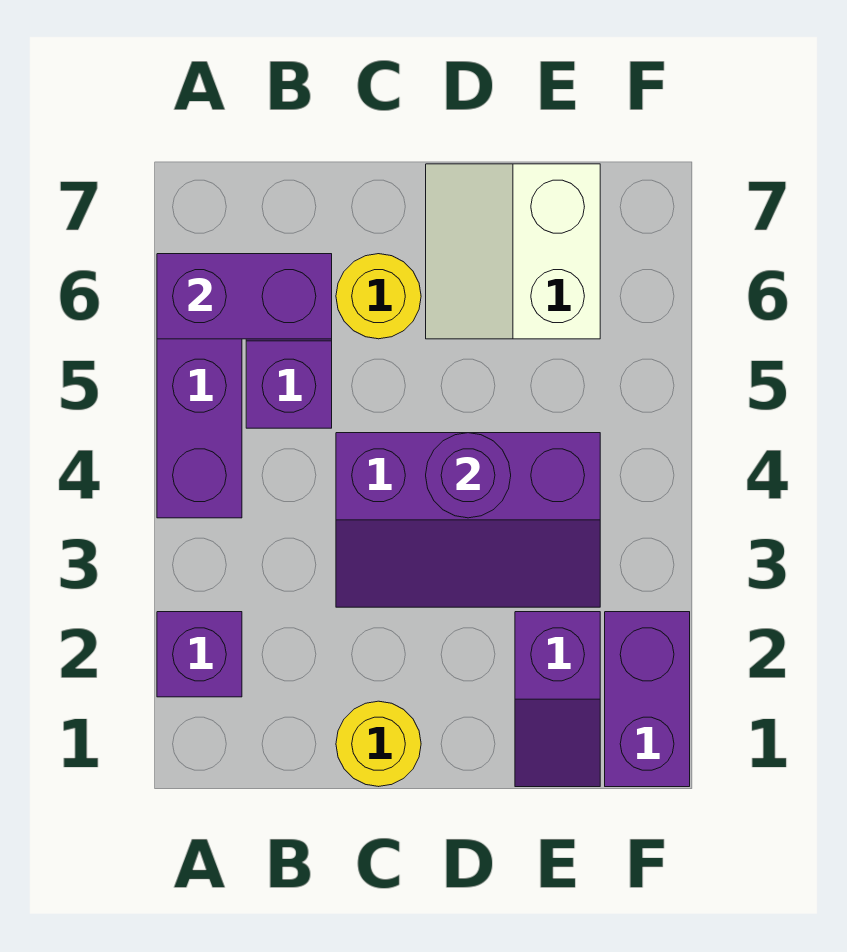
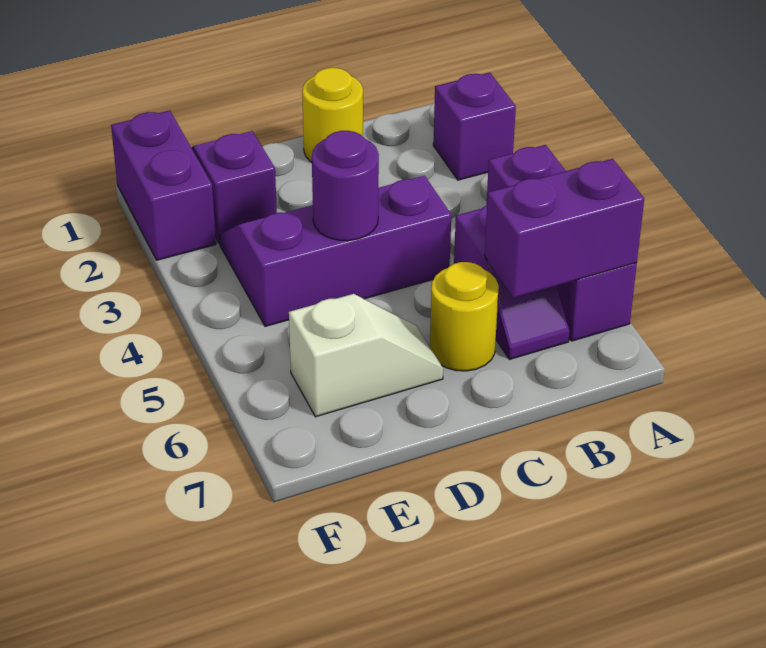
white slope D6:E7 level 1 top E -> white slope D6:E6 level 1 top E

